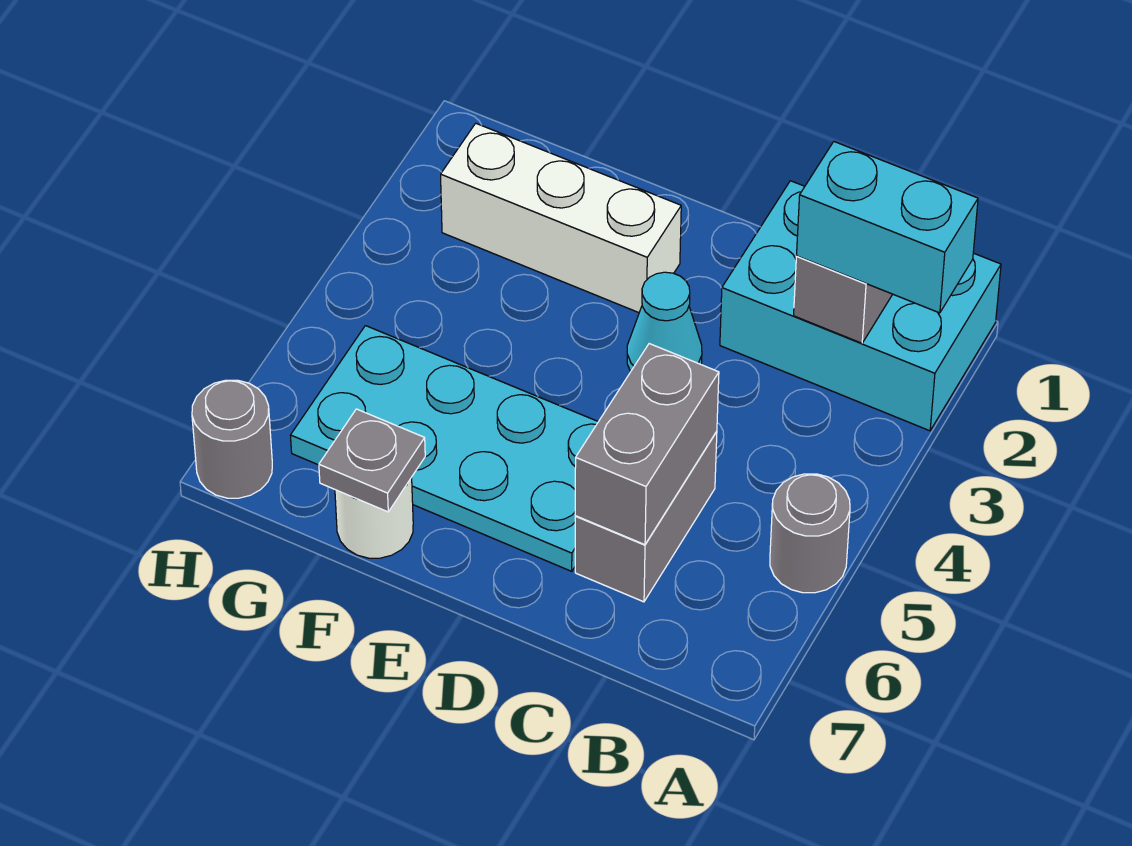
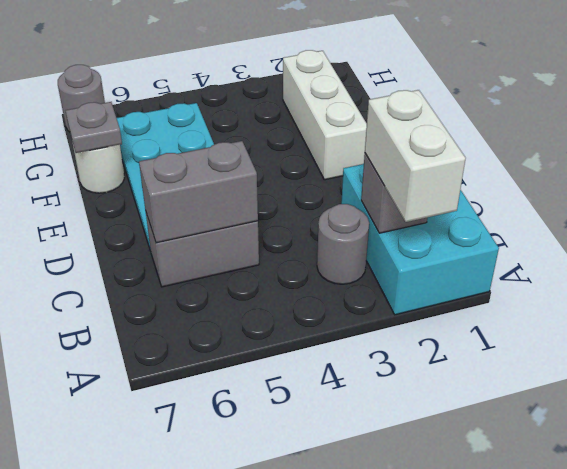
cyan brick A2:B2 level 3 -> white brick A2:B2 level 3
grey round brick A5 level 1 -> grey round brick B3 level 1
cyan cone D3 level 1 -> none

